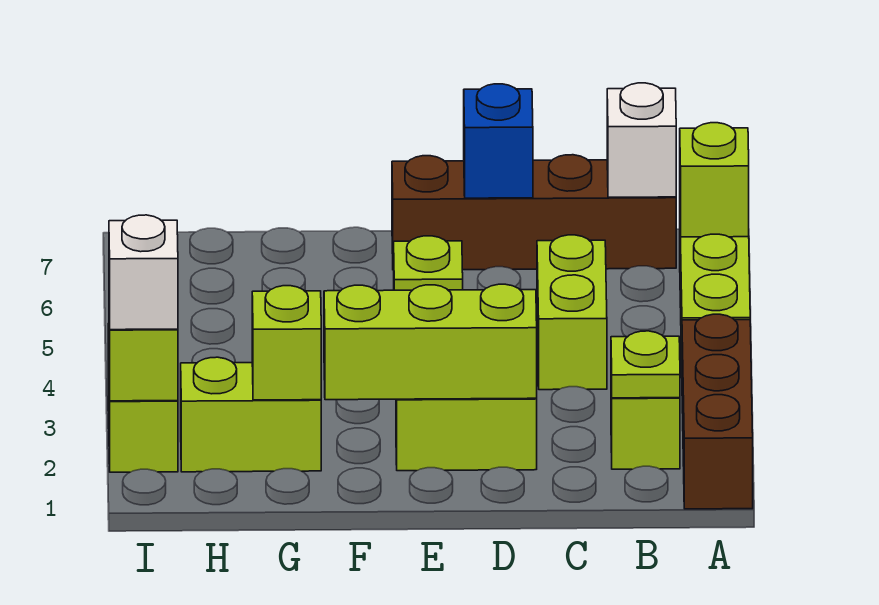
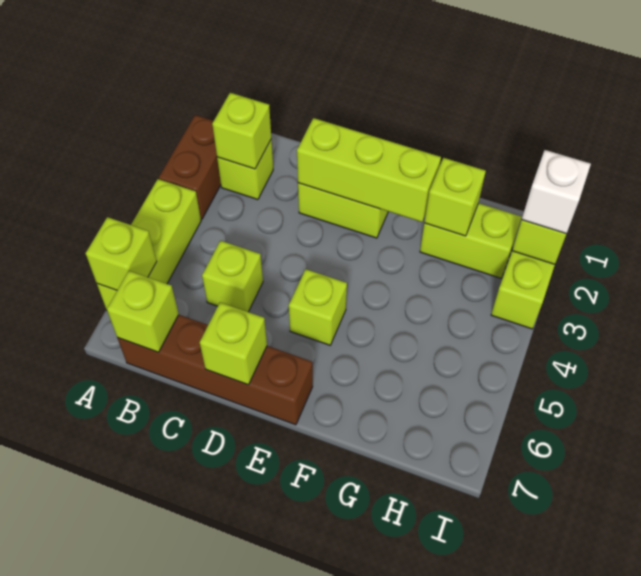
brown brick A1:A3 level 1 -> brown brick A2:A3 level 1
lime plate B2 level 2 -> lime brick B2 level 2
white brick B7 level 2 -> lime brick B7 level 2
lime brick C4:C5 level 1 -> lime brick C5 level 1
blue brick D7 level 2 -> lime brick D7 level 2

